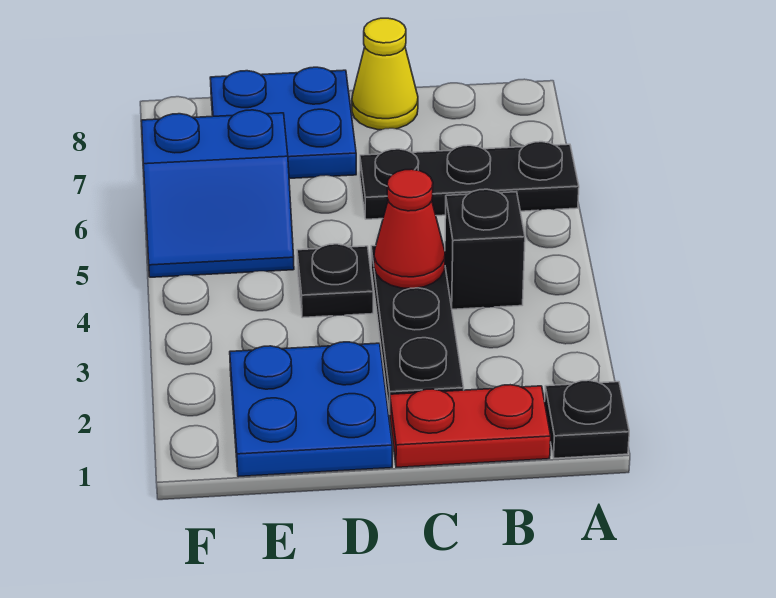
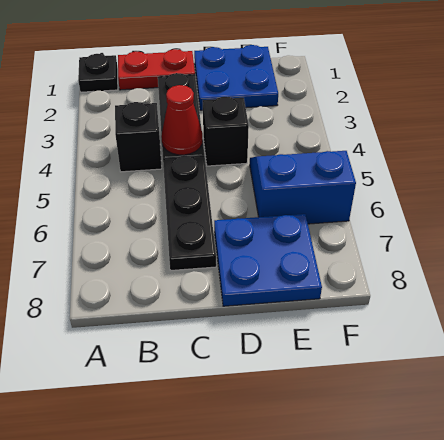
black plate A6:C6 level 1 -> black plate C5:C7 level 1
yellow cone C8 level 1 -> none
black plate D4 level 1 -> black brick D4 level 1

